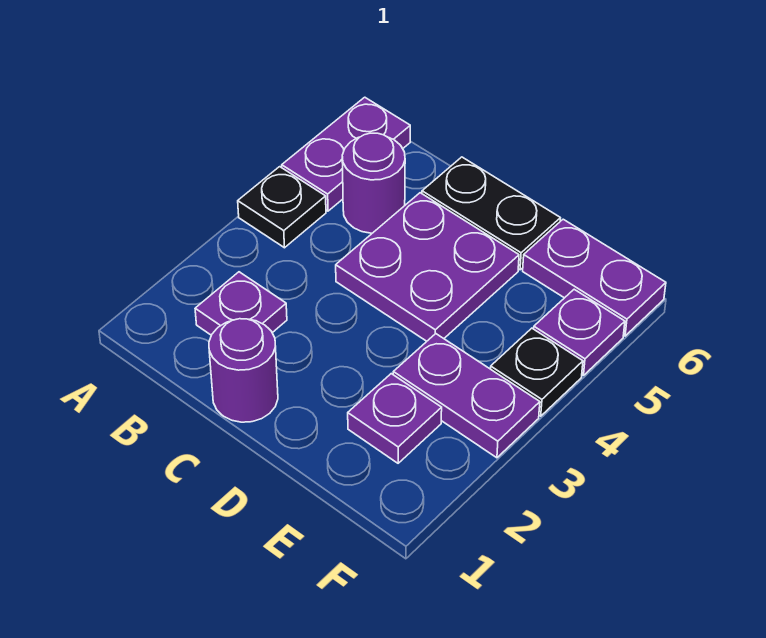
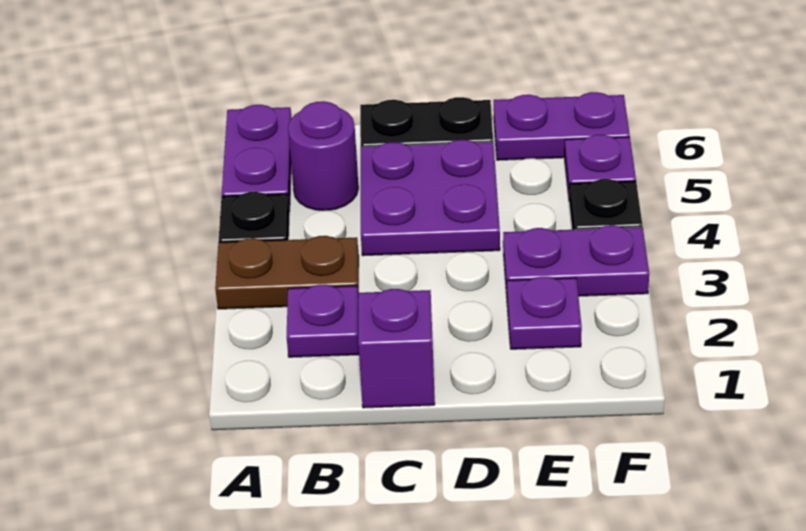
none -> brown plate A3:B3 level 1
purple round brick C1 level 1 -> purple brick C1 level 1

